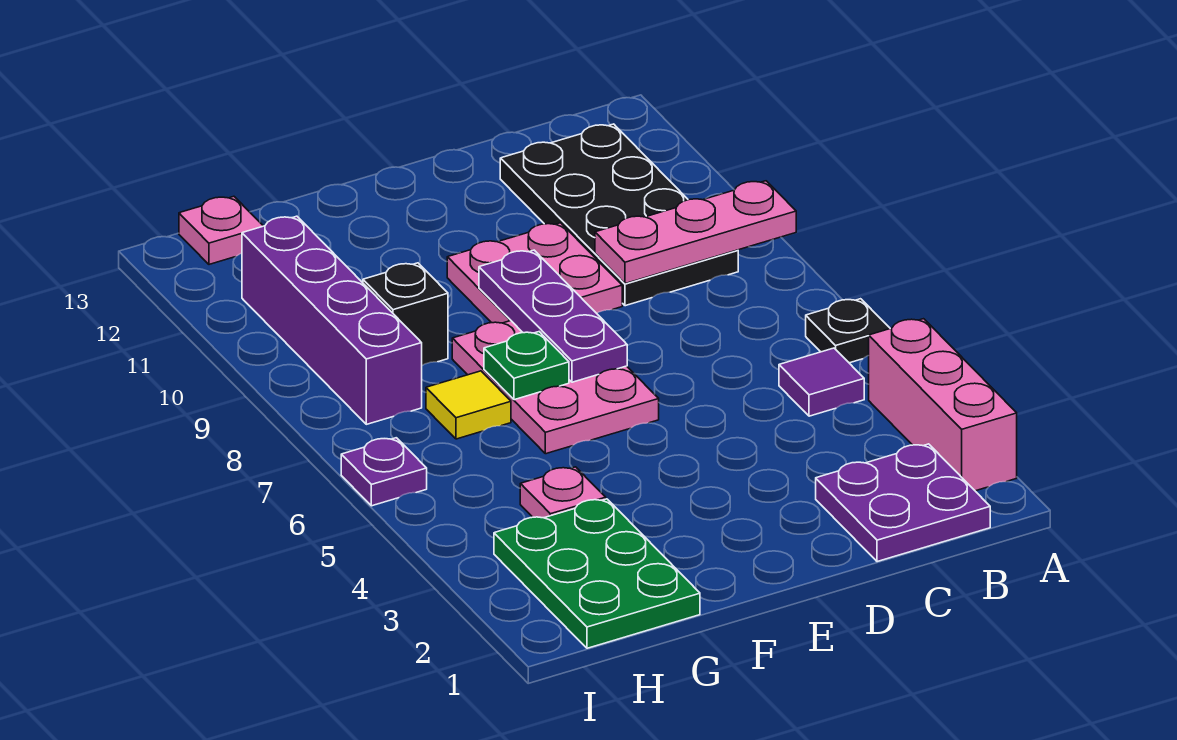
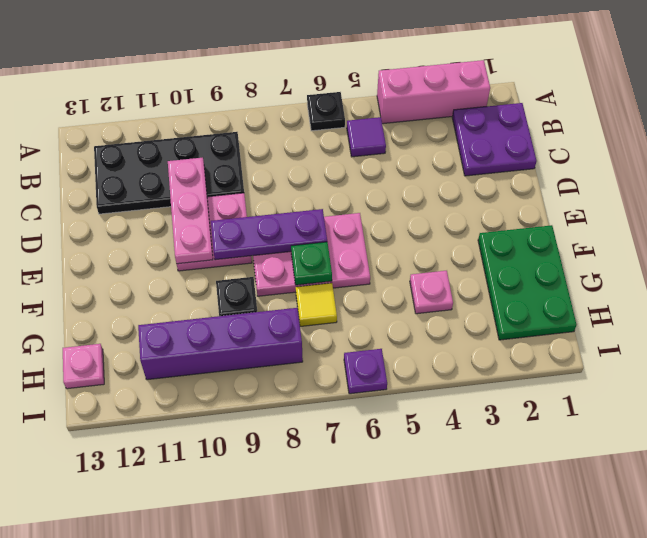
pink plate A9:C9 level 2 -> pink plate C10:E10 level 2
green plate G1:H3 level 1 -> green plate F1:H2 level 1

